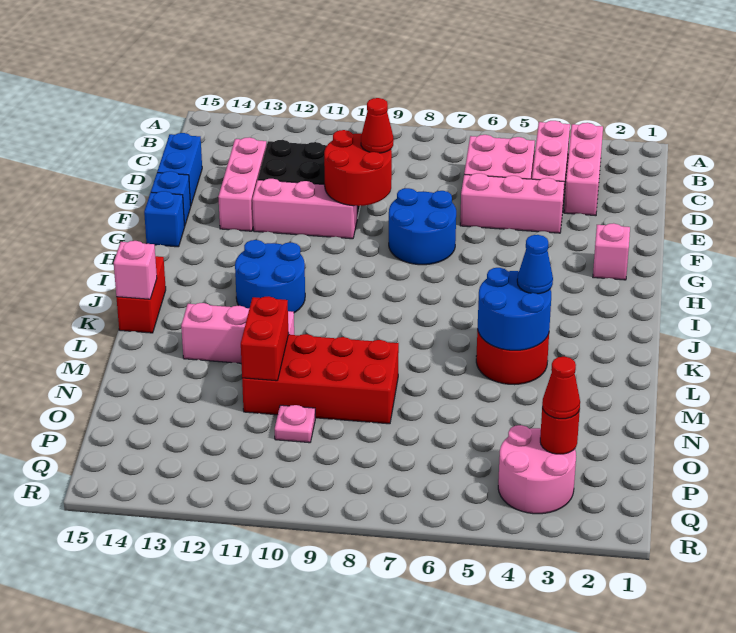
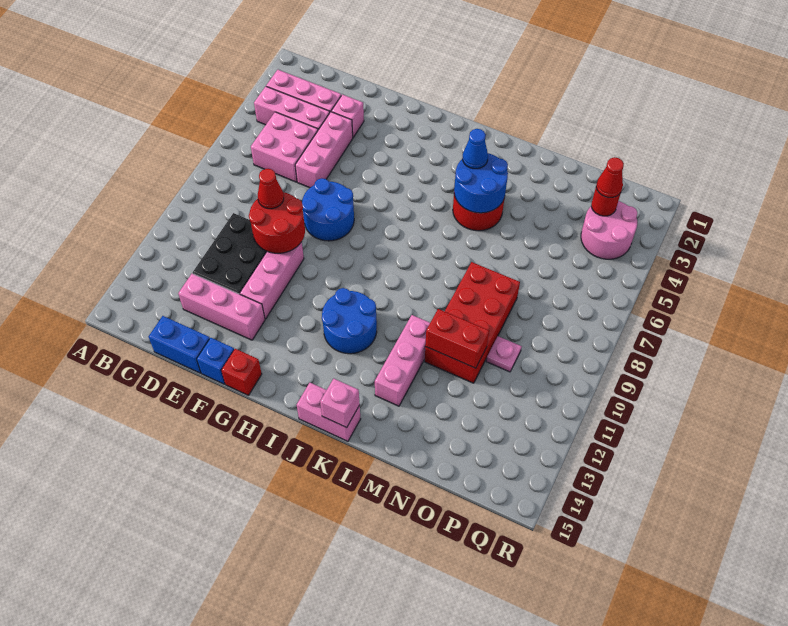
pink brick G2 level 1 -> pink brick E3 level 1
blue brick G15 level 1 -> red brick G15 level 1
red brick J15:K15 level 1 -> pink brick J15:K15 level 1

